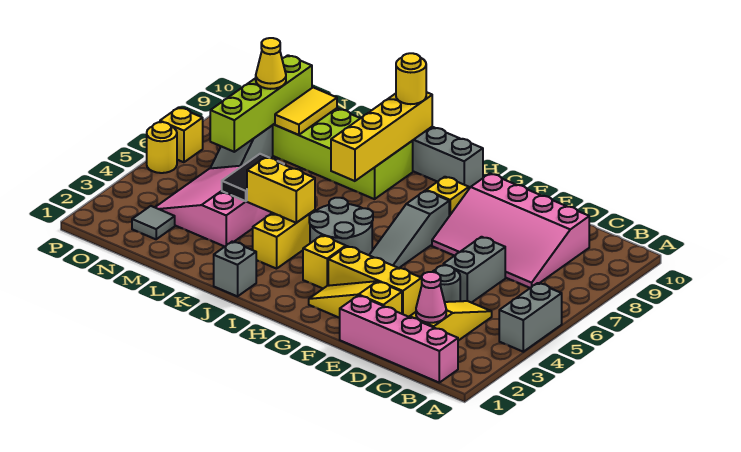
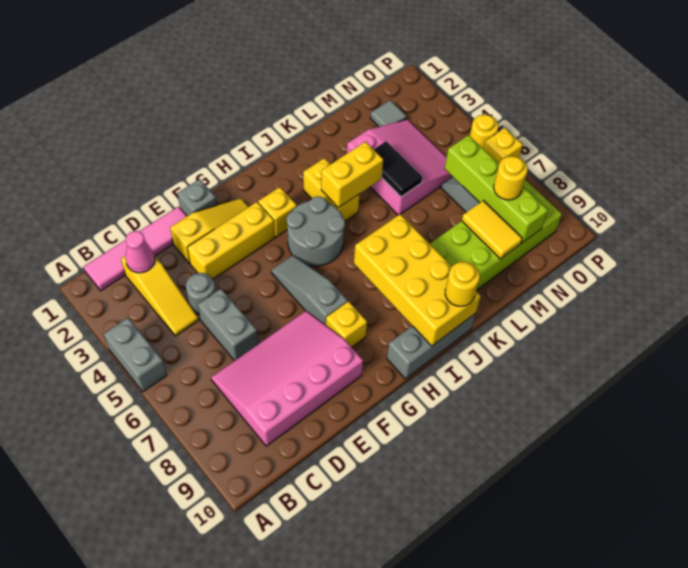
pink brick B1:E1 level 1 -> pink tile B1:E1 level 1
grey brick J1 level 1 -> grey brick F1 level 1
yellow brick J7:J10 level 2 -> yellow brick I7:J10 level 2
yellow cone N8 level 3 -> yellow round brick N8 level 3

